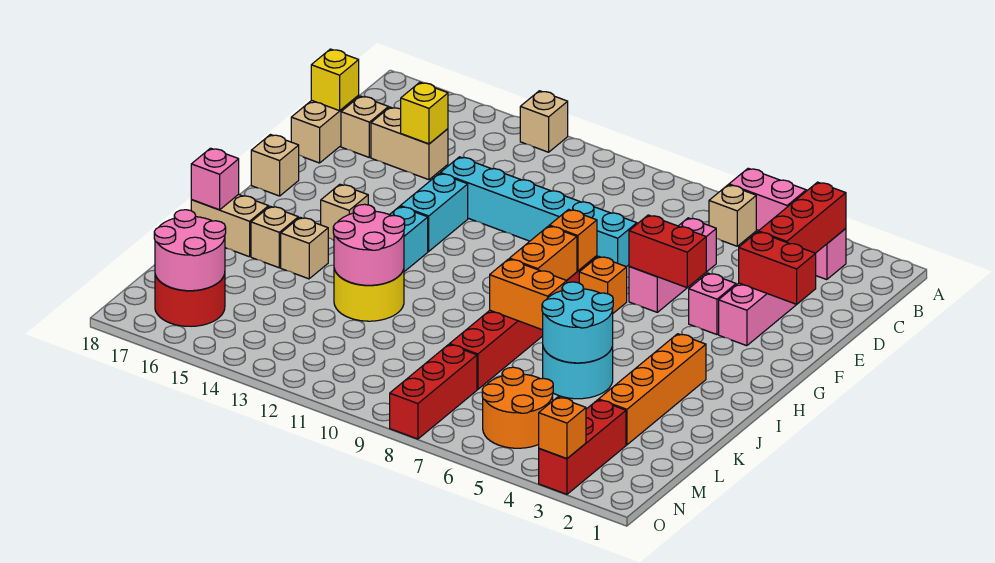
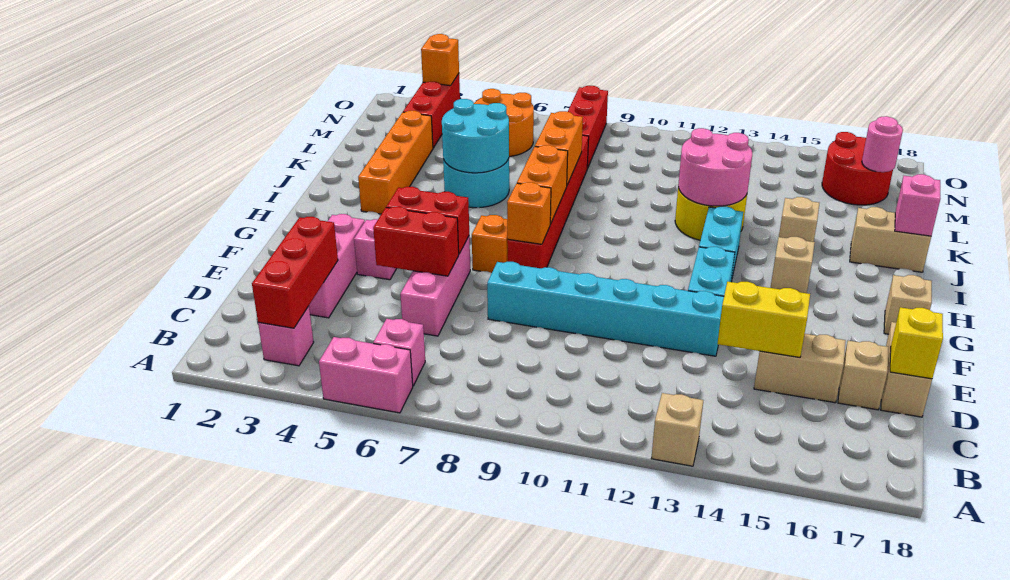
tan brick B6 level 1 -> pink brick B6 level 1
yellow brick D15 level 2 -> yellow brick D14:D15 level 2
red brick E2:E3 level 2 -> red brick E5:E6 level 2
orange brick J7:J8 level 2 -> orange brick J8:K8 level 2
tan brick J16 level 1 -> none
pink round brick M16:N17 level 2 -> pink round brick M17 level 2

